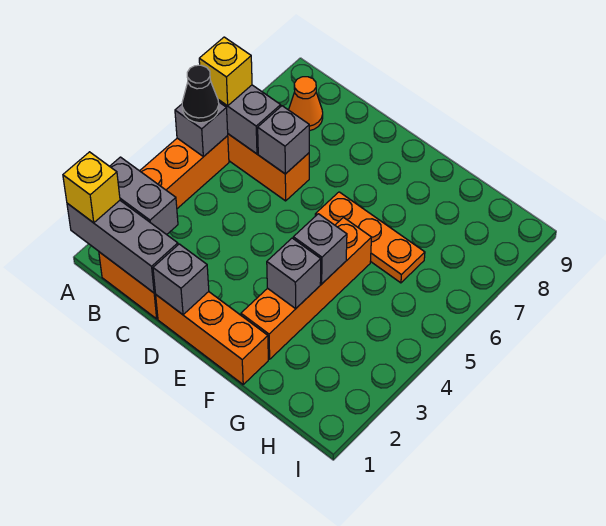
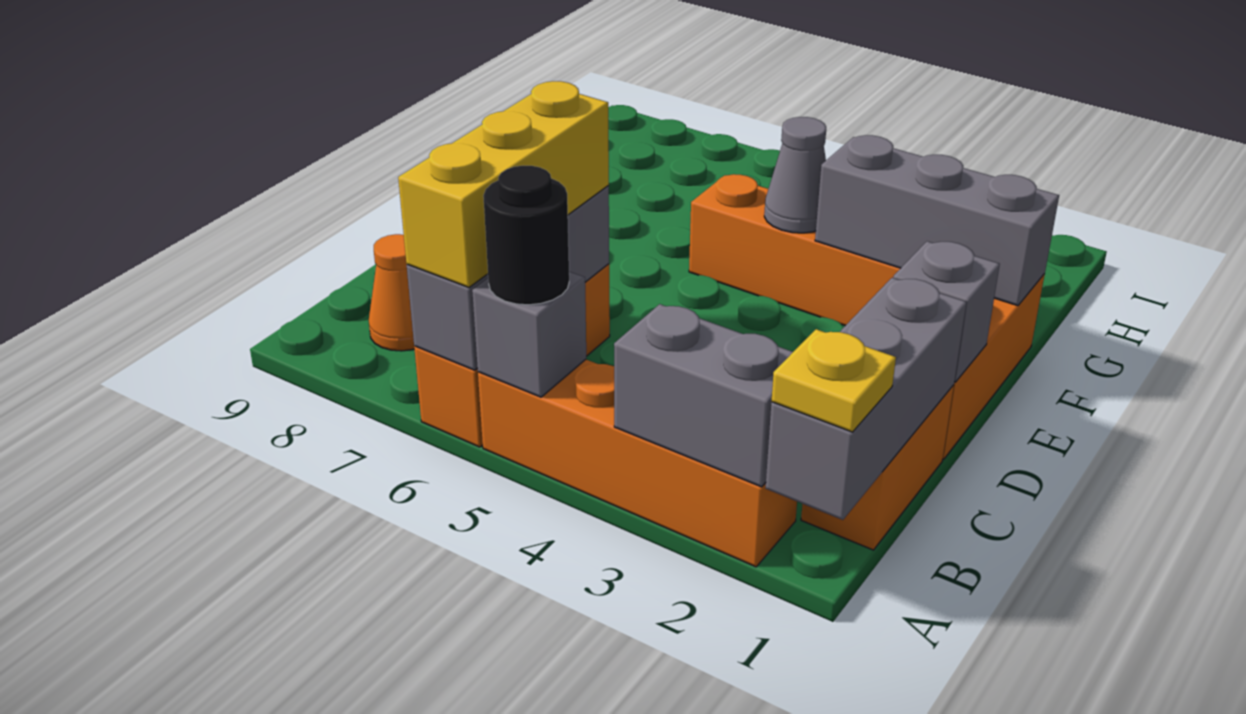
yellow brick A1 level 3 -> yellow plate A1 level 3
grey brick A2:B2 level 2 -> grey brick A2:A3 level 2
black cone A5 level 3 -> black round brick A5 level 3
yellow brick A6 level 3 -> yellow brick A6:C6 level 3
orange plate E6:G6 level 1 -> none
grey brick F3 level 2 -> grey brick F1:F3 level 2
grey brick F4 level 2 -> grey cone F4 level 2

